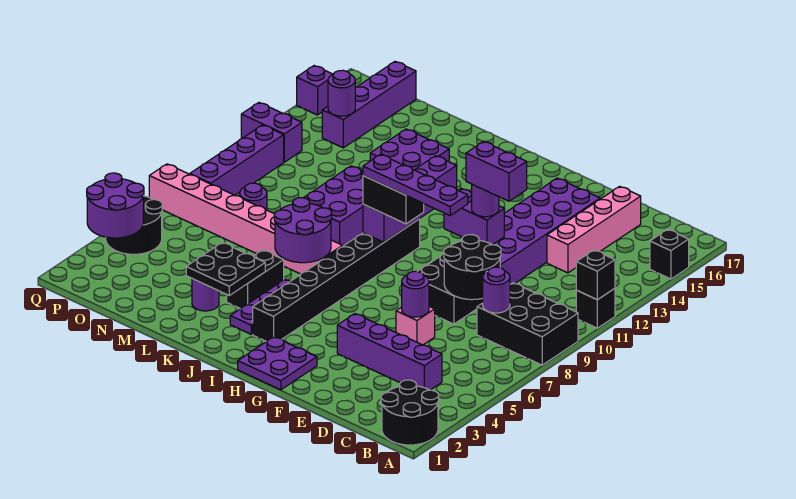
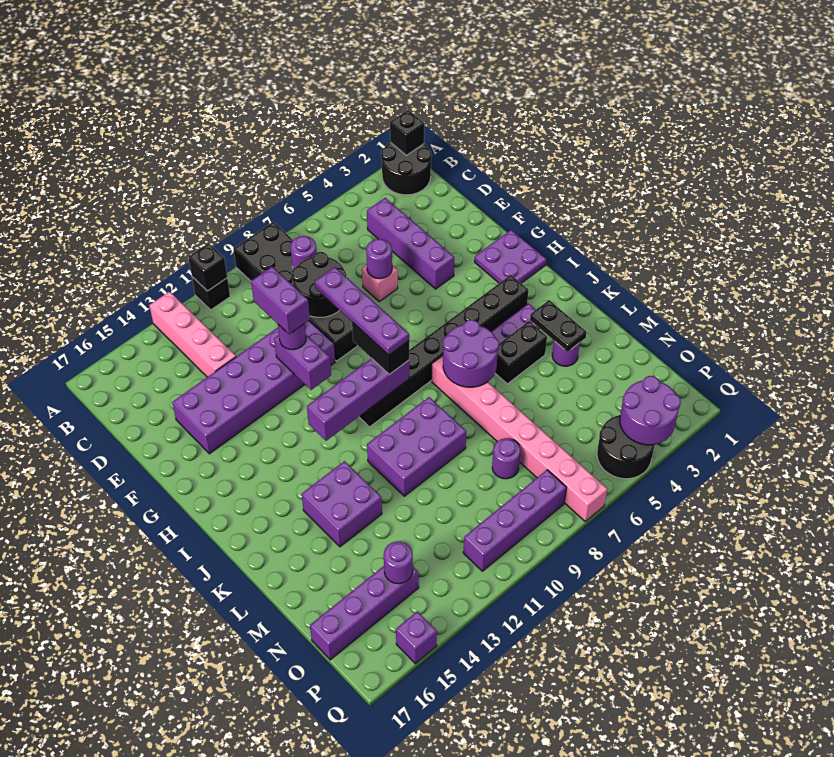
black brick A15 level 1 -> black brick A1 level 2
pink brick D13:D16 level 1 -> pink brick A13:D13 level 1
black plate K3:L4 level 2 -> black plate K3:L3 level 2
purple brick P12:Q12 level 1 -> none

